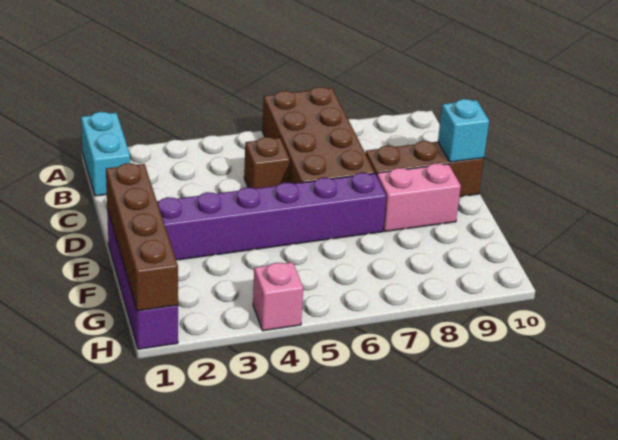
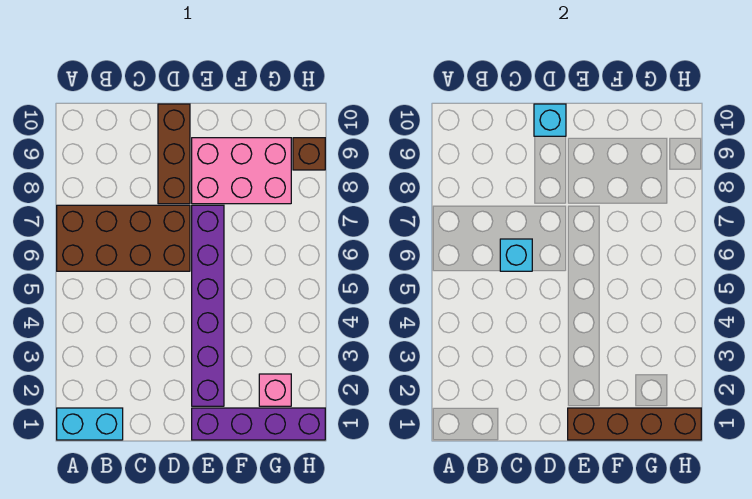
brown brick C5 level 1 -> brown brick H9 level 1
none -> cyan brick C6 level 2
pink brick E8:E9 level 1 -> pink brick E8:G9 level 1
pink brick H4 level 1 -> pink brick G2 level 1

